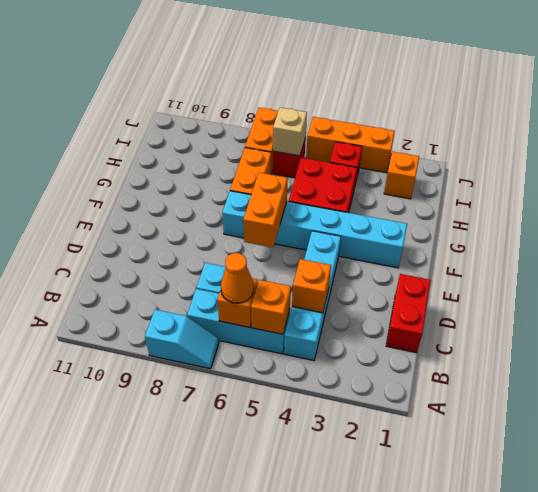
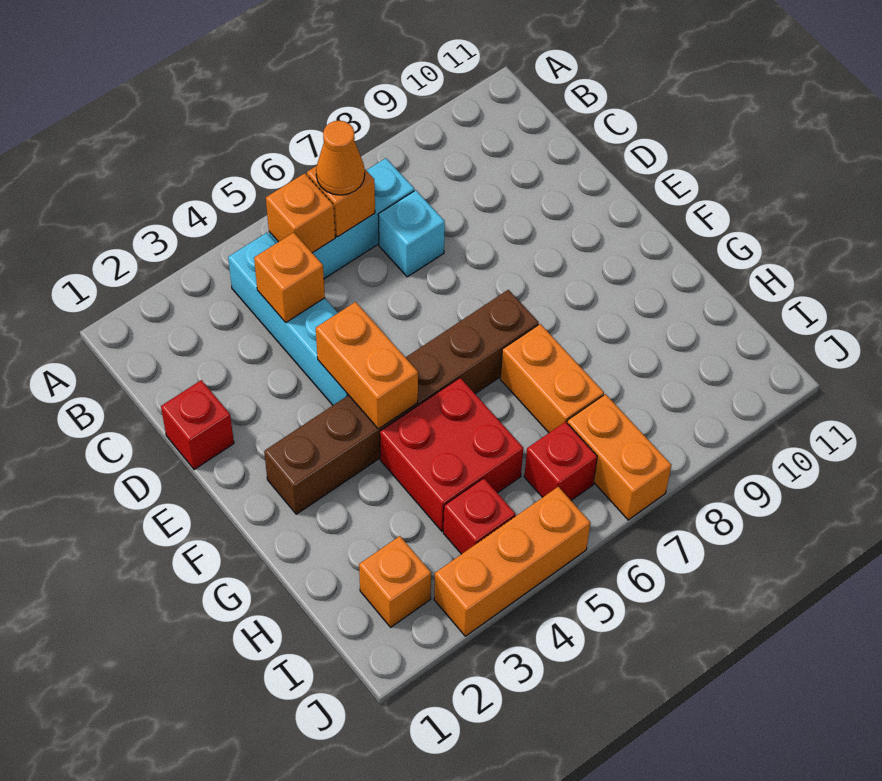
cyan slope A7:A8 level 1 top 8 -> none
red brick C1:D1 level 1 -> red brick D1 level 1
orange brick E6:F6 level 2 -> orange brick E4:F4 level 2
cyan brick F2:F7 level 1 -> brown brick F2:F7 level 1
tan brick I6 level 2 -> none

